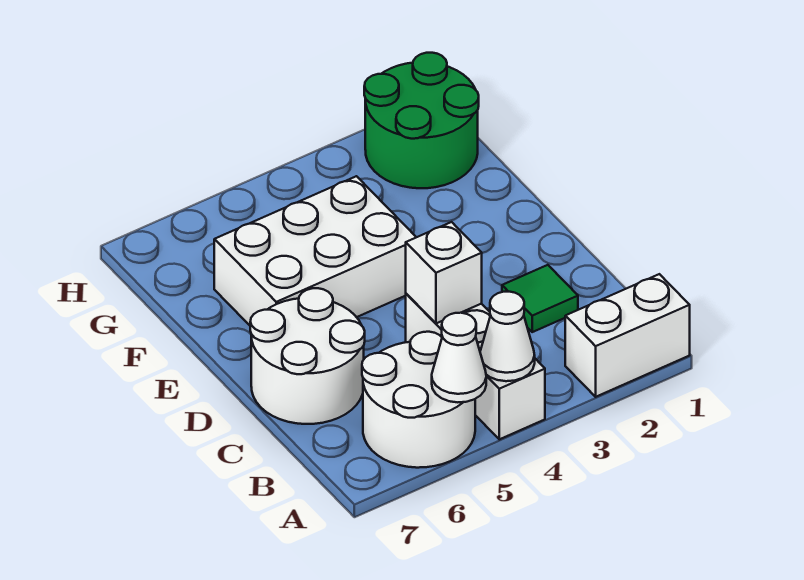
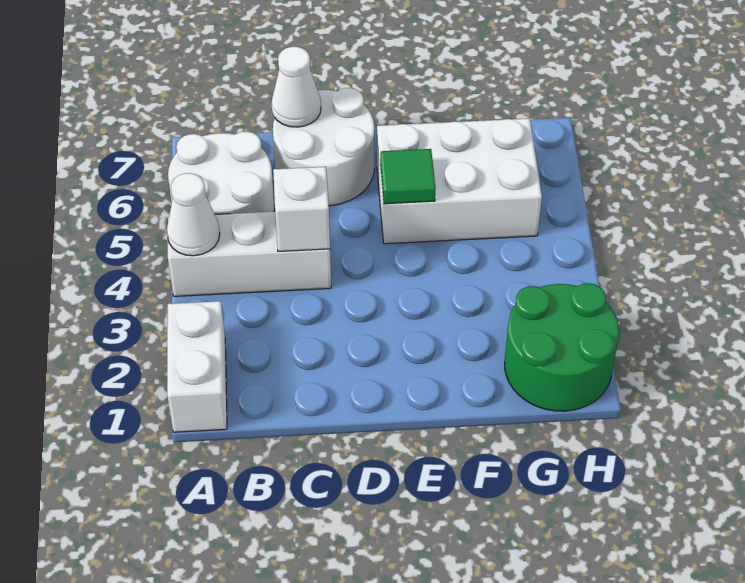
white cone A5 level 2 -> white cone C7 level 2
green tile C2 level 1 -> green tile E5 level 2
white brick E4:F6 level 1 -> white brick E5:G6 level 1

